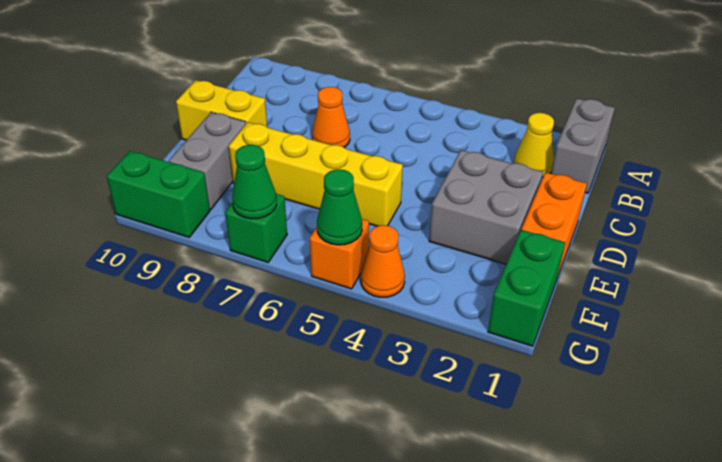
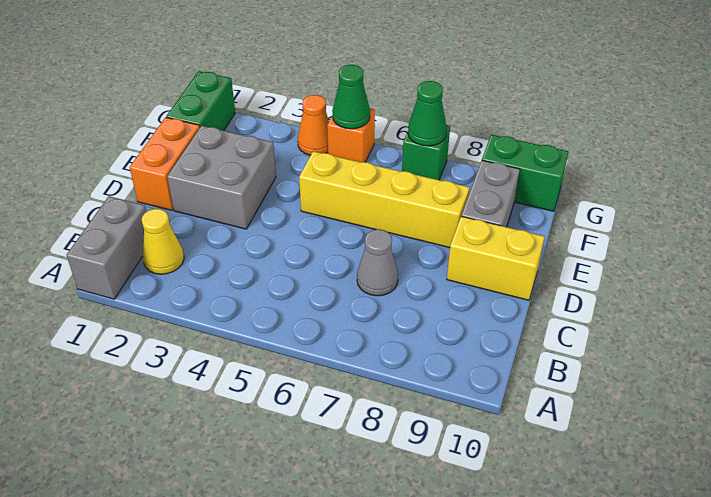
orange cone C7 level 1 -> grey cone C7 level 1

